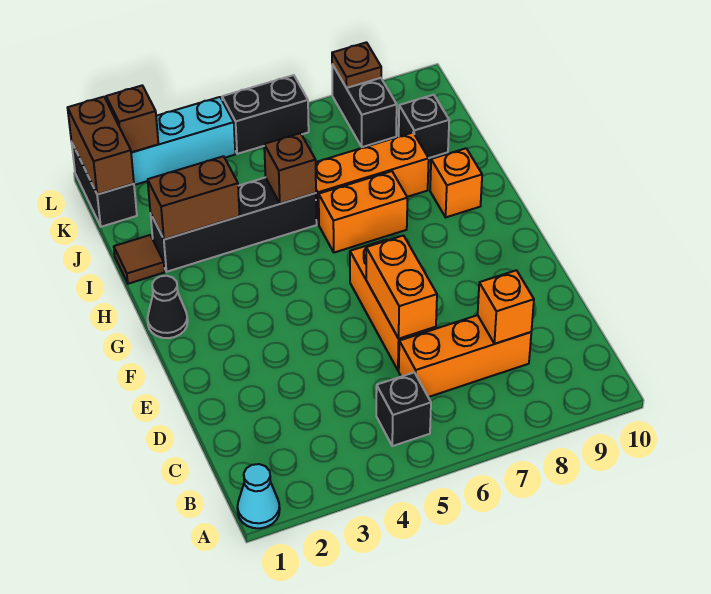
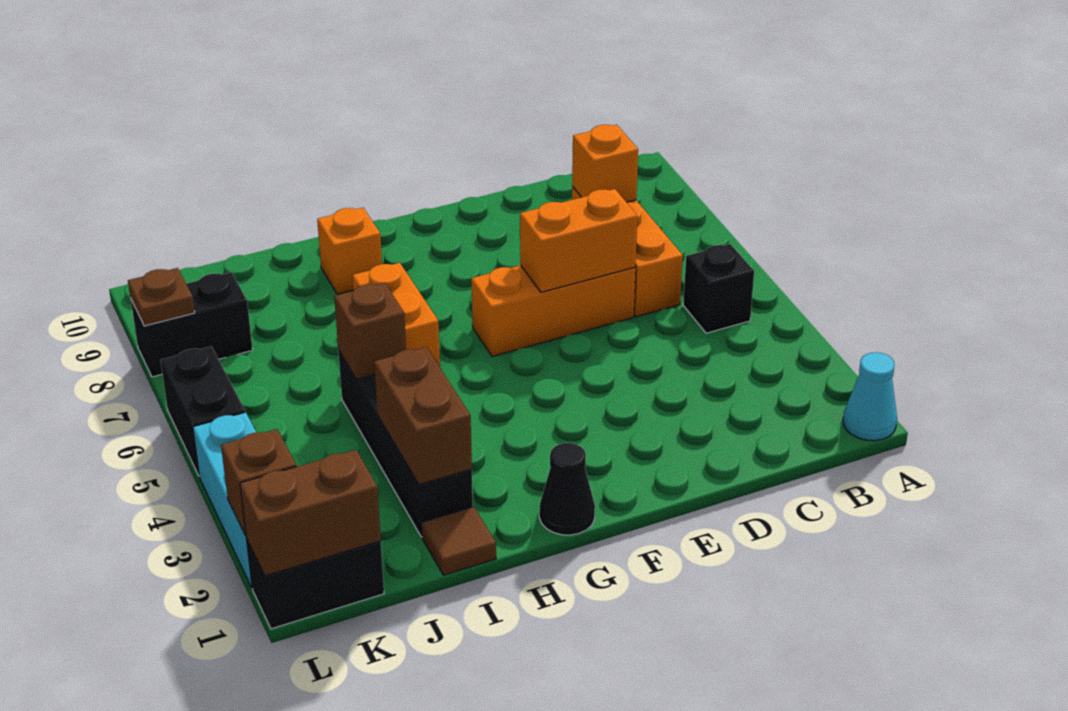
orange brick I6:I8 level 1 -> none
black brick J9 level 1 -> none

